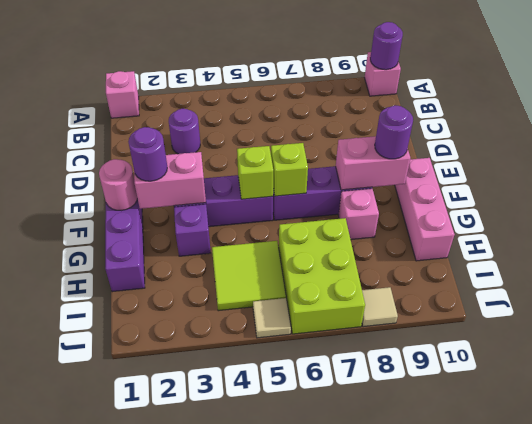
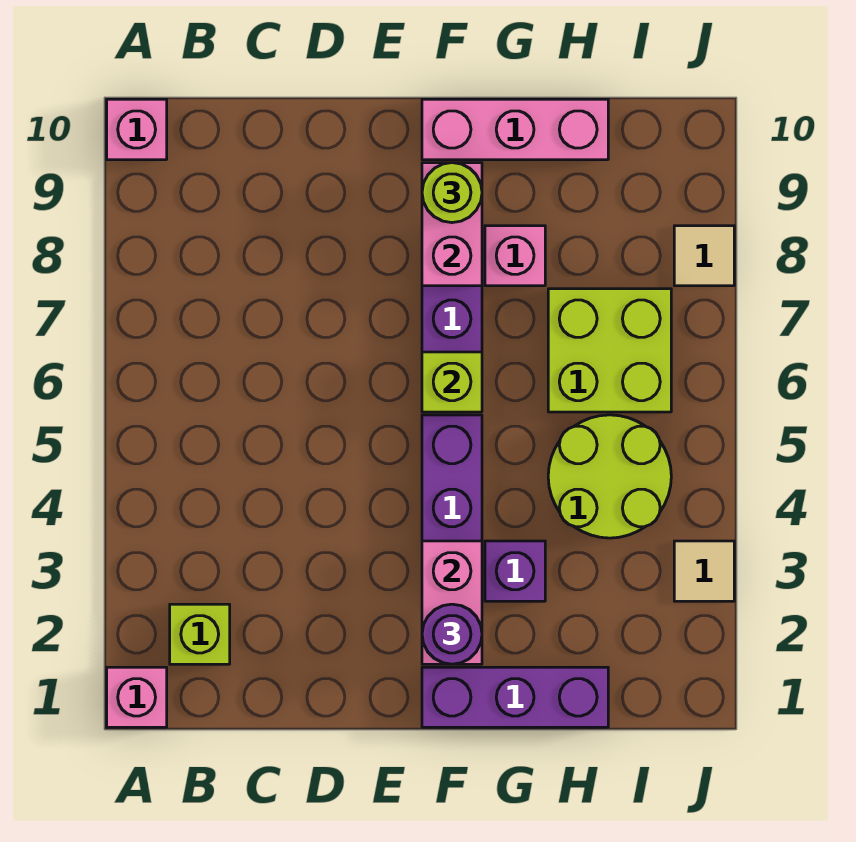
purple round brick A10 level 2 -> none
purple round brick C3 level 1 -> none
pink round brick F1 level 2 -> none
lime brick F5 level 2 -> lime brick B2 level 1
purple round brick F9 level 3 -> lime round brick F9 level 3
lime tile H4:I5 level 1 -> lime round brick H4:I5 level 1
lime brick H6:J7 level 1 -> lime brick H6:I7 level 1
tan tile J5 level 1 -> tan tile J3 level 1

